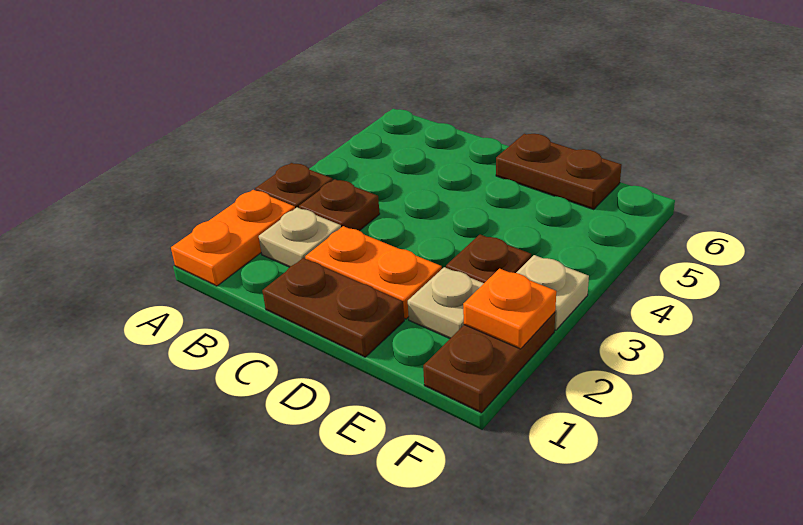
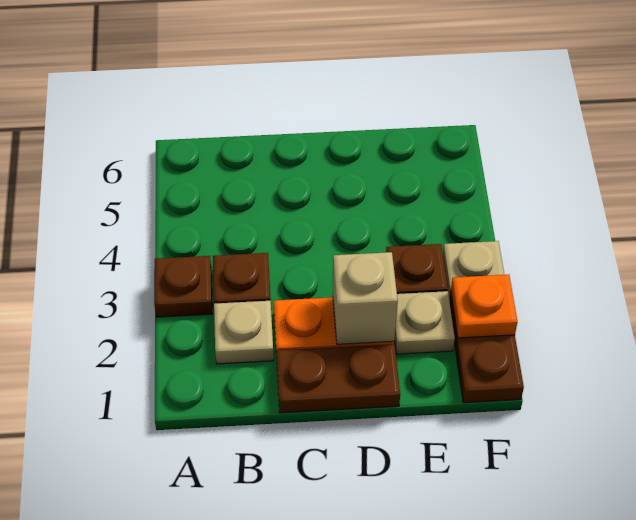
orange plate A1:A2 level 1 -> none
none -> tan brick D2 level 2
brown plate D6:E6 level 1 -> none

